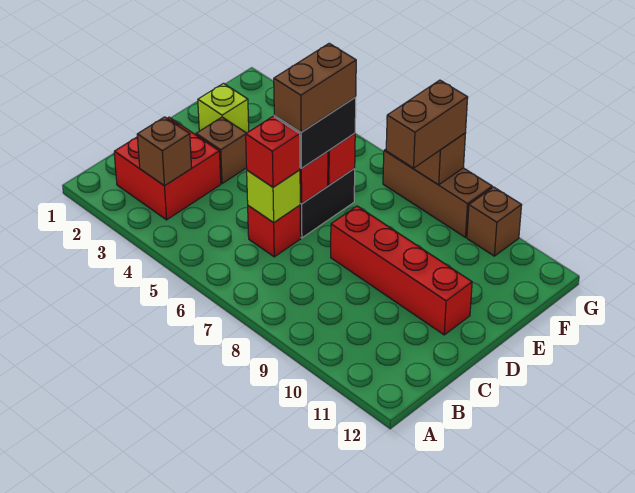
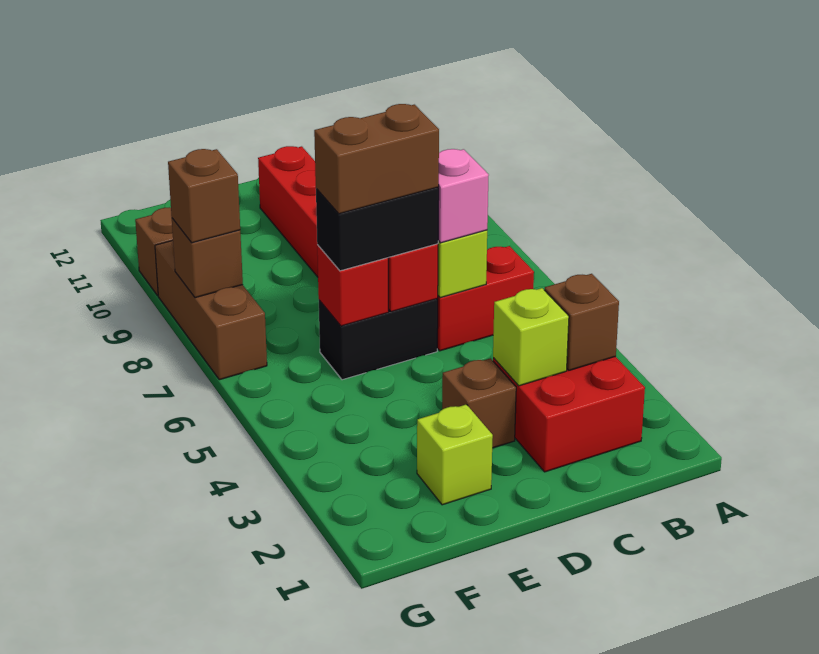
none -> lime brick C3 level 2
red brick C6 level 1 -> red brick B6:C6 level 1
red brick C6 level 3 -> pink brick C6 level 3
brown brick F8:G8 level 3 -> brown brick G8 level 3

